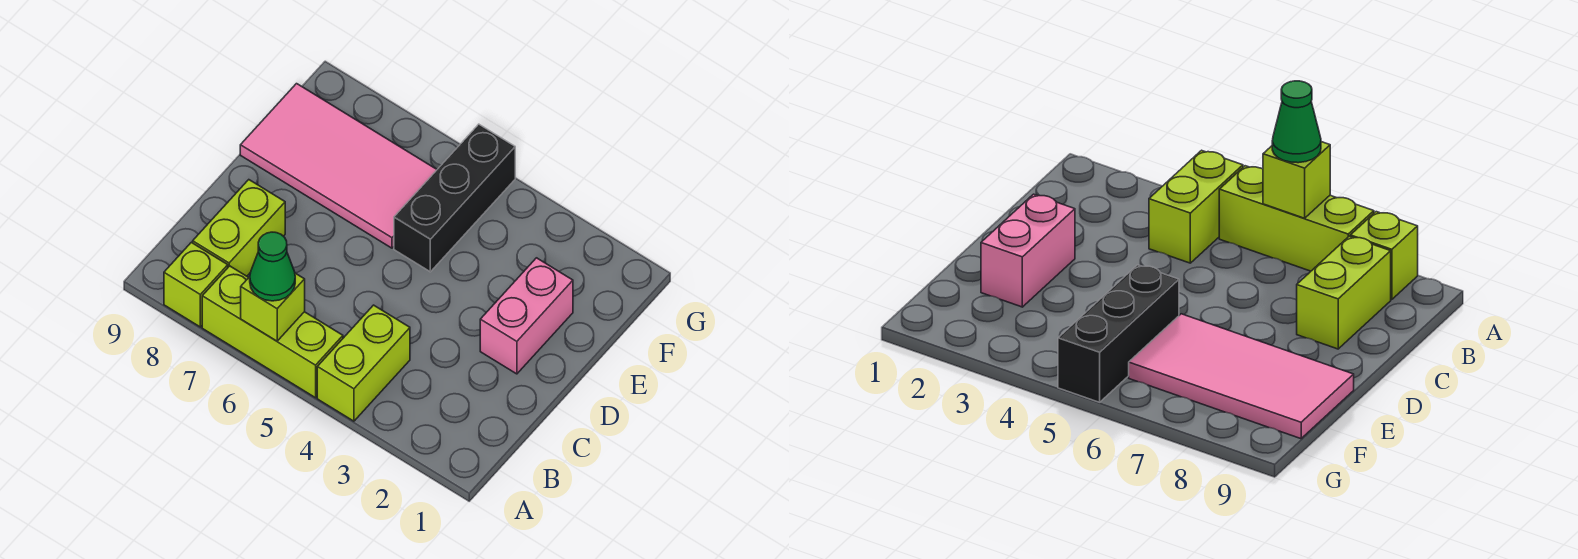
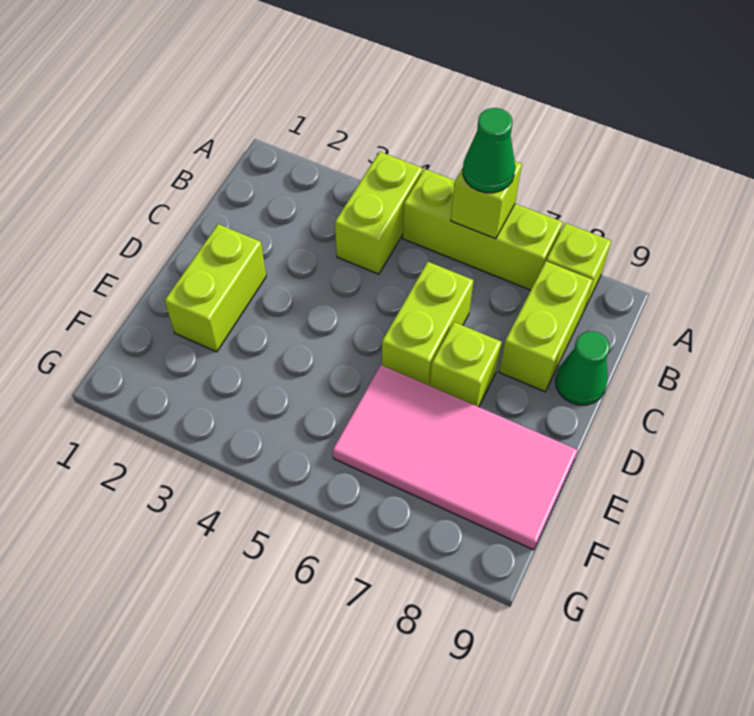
none -> lime brick C6:D6 level 1
none -> green cone C9 level 1
pink brick D2:E2 level 1 -> lime brick D2:E2 level 1
none -> lime brick D7 level 1
black brick E5:G5 level 1 -> none

